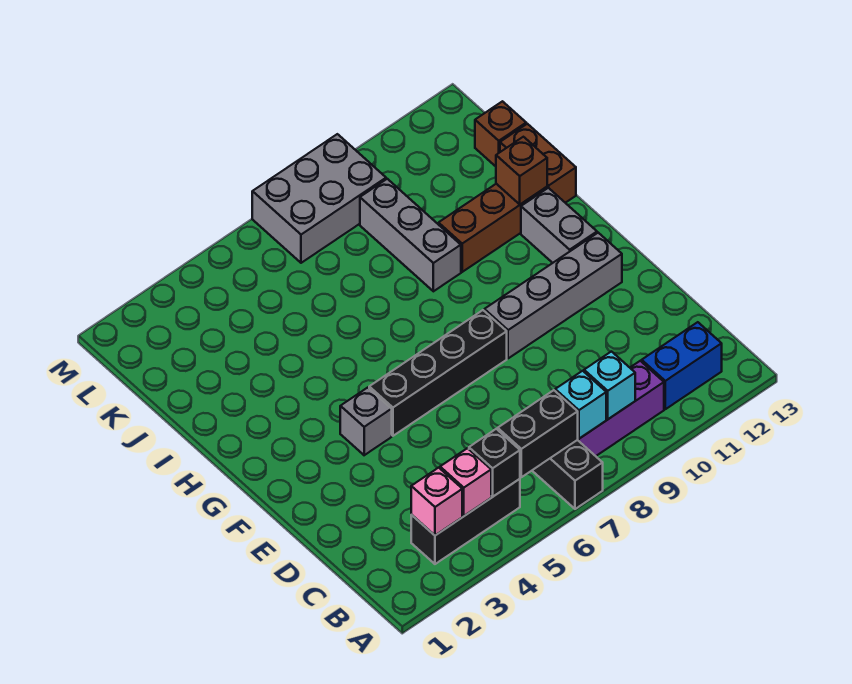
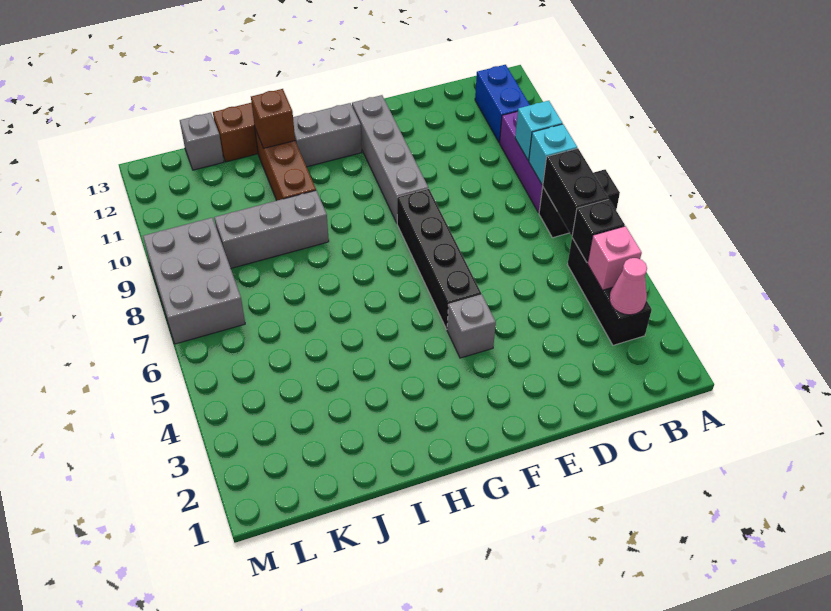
pink brick B3 level 2 -> pink cone B3 level 2
brown brick K13 level 1 -> grey brick K13 level 1

